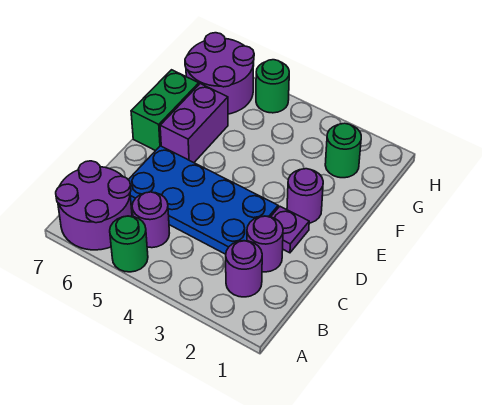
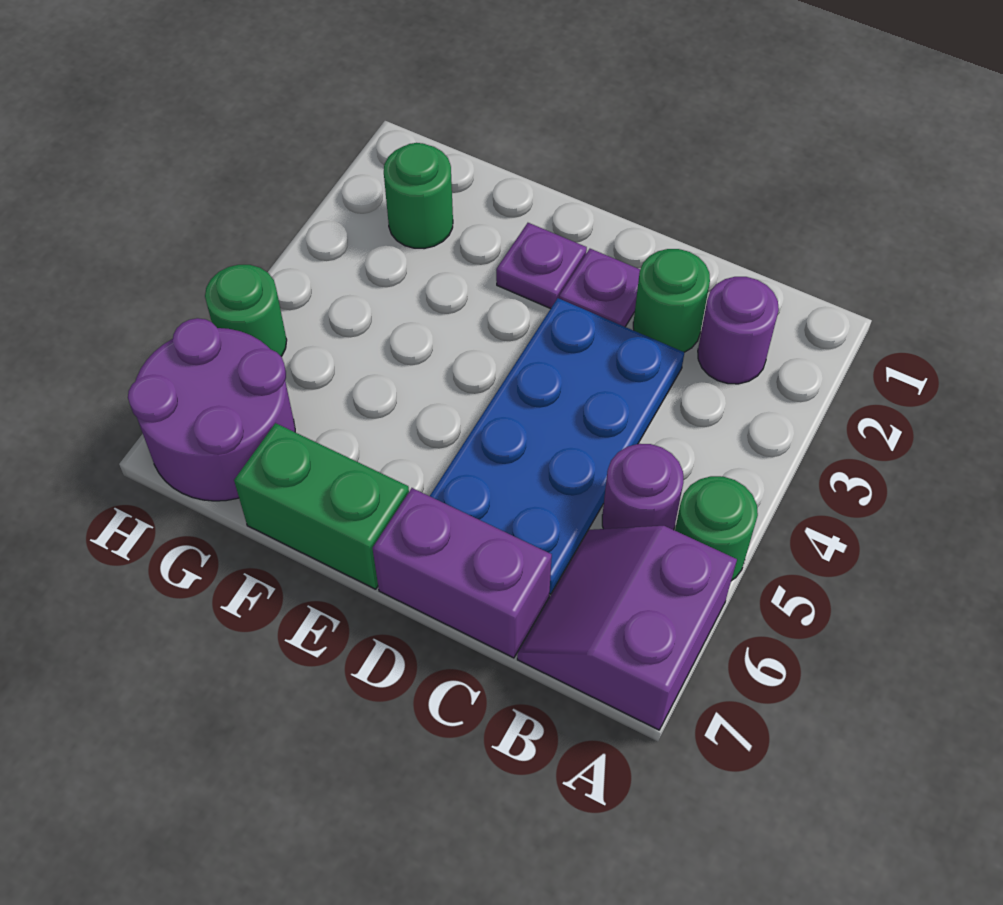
purple round brick A6:B7 level 1 -> purple slope A6:B7 level 1 top A
purple round brick C2 level 1 -> green round brick C2 level 1
purple round brick E2 level 1 -> purple plate E2 level 1
purple brick E6:F6 level 1 -> purple brick C7:D7 level 1

